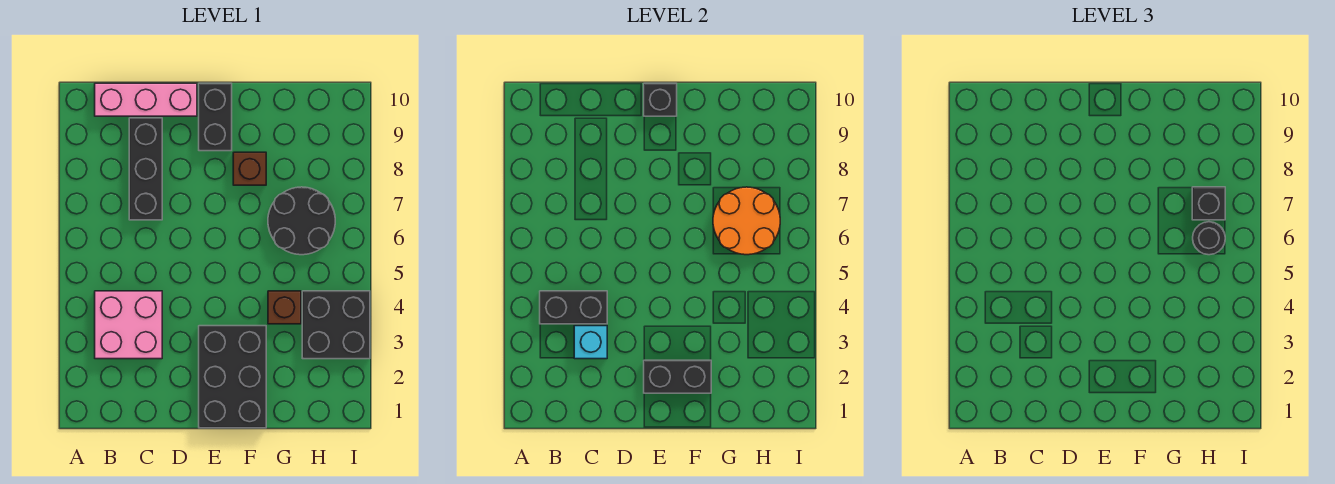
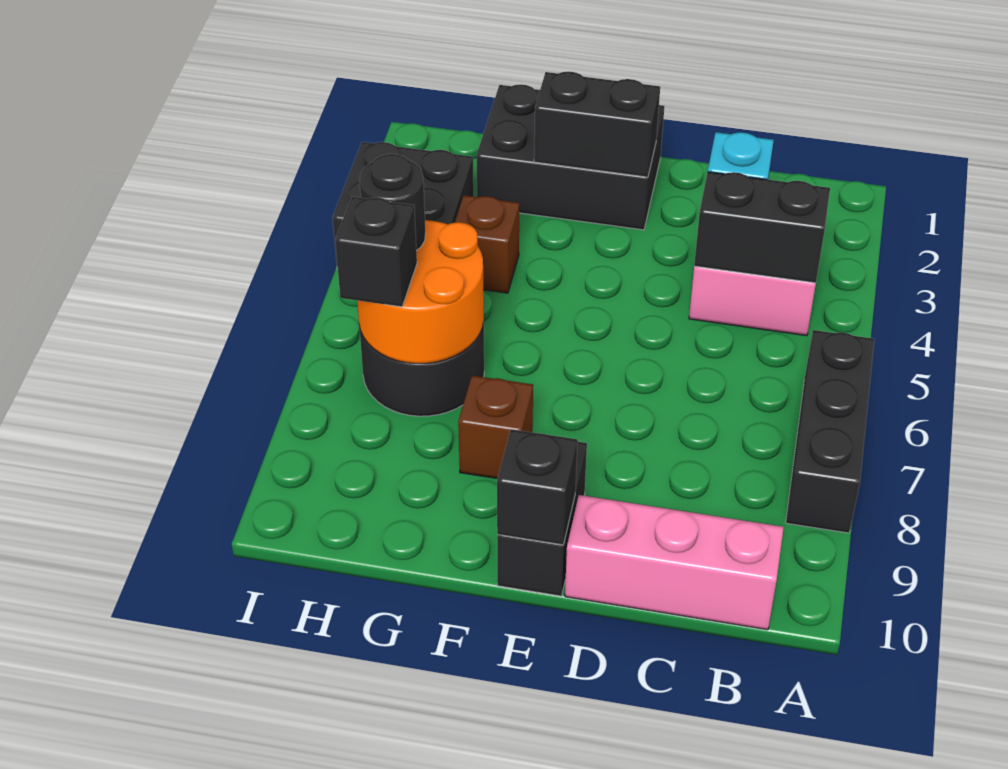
black brick C7:C9 level 1 -> black brick A6:A8 level 1
black brick E1:F3 level 1 -> black brick E1:G2 level 1

